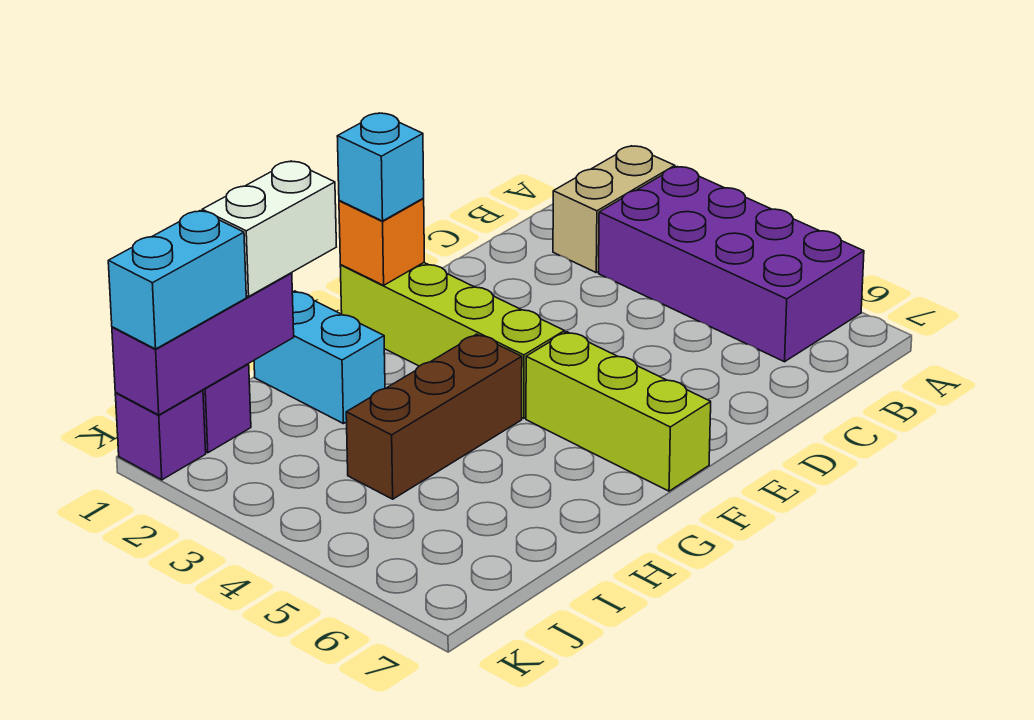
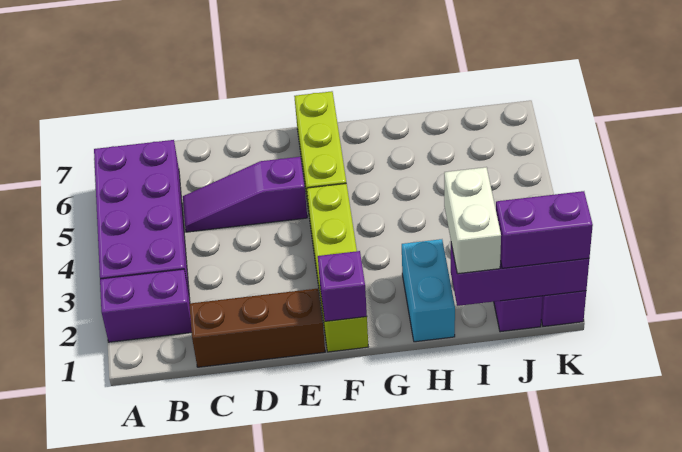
tan brick A2:B2 level 1 -> purple brick A2:B2 level 1
none -> purple slope C5:E5 level 1 top E
orange brick F1 level 2 -> purple brick F1 level 2
cyan brick F1 level 3 -> none
brown brick G4:I4 level 1 -> brown brick C1:E1 level 1
white brick H1:I1 level 3 -> white brick I1:I2 level 3
cyan brick J1:K1 level 3 -> purple brick J1:K1 level 3

